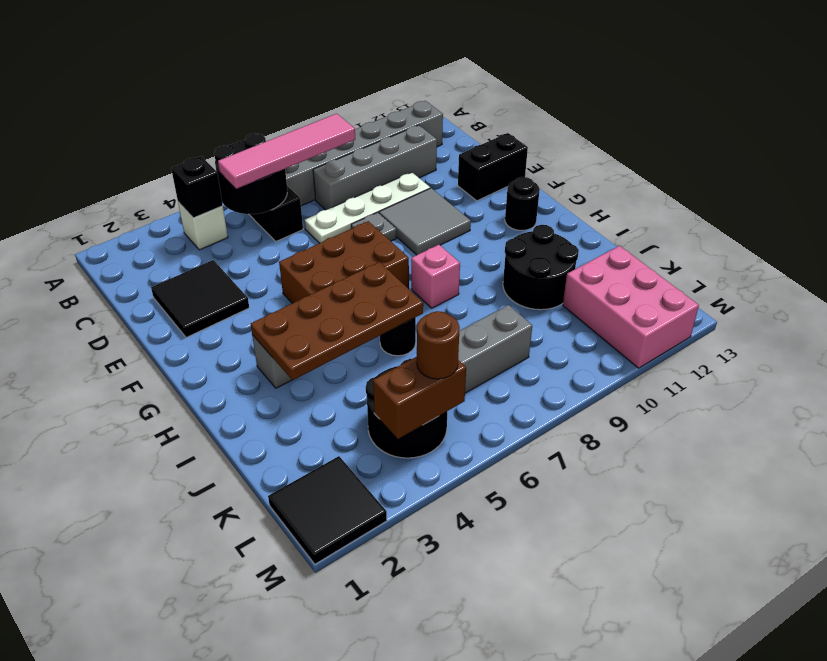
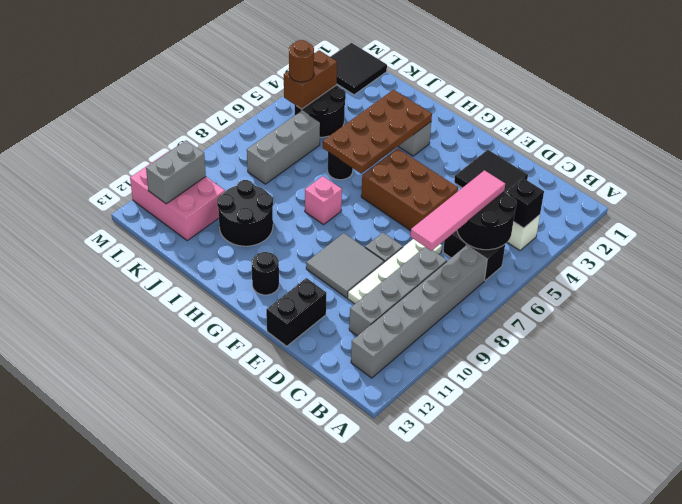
brown brick F5:G7 level 1 -> brown brick E5:G6 level 1
none -> grey brick L11:L12 level 2

